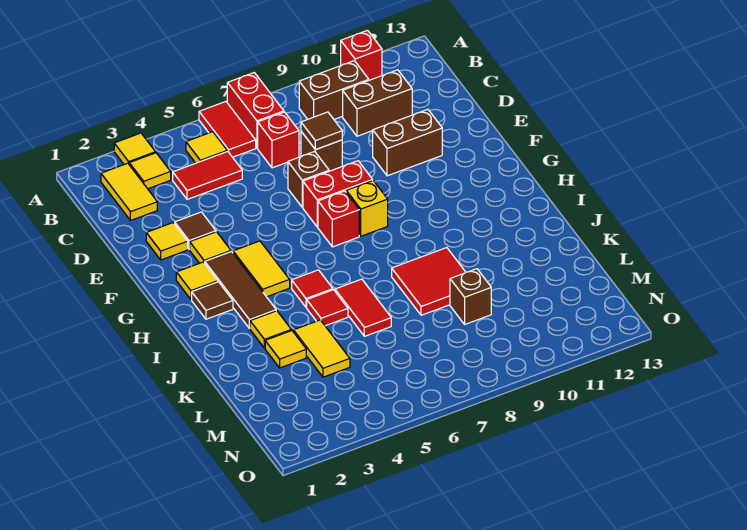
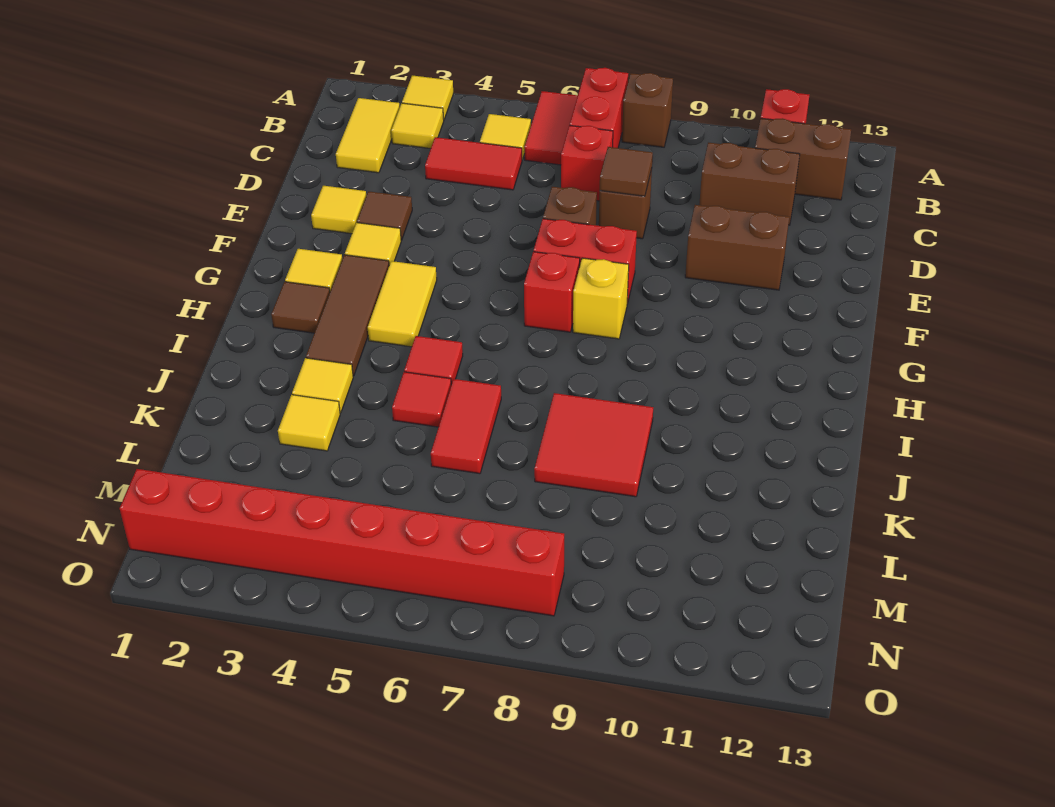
brown brick B9:B10 level 1 -> brown brick B11:B12 level 1
yellow tile K4:L4 level 1 -> none
brown brick L9 level 1 -> brown brick A8 level 1
none -> red brick N1:N8 level 1

